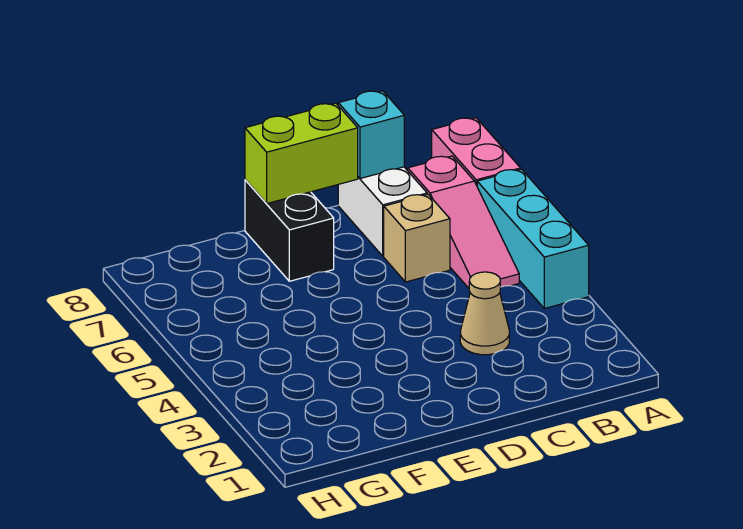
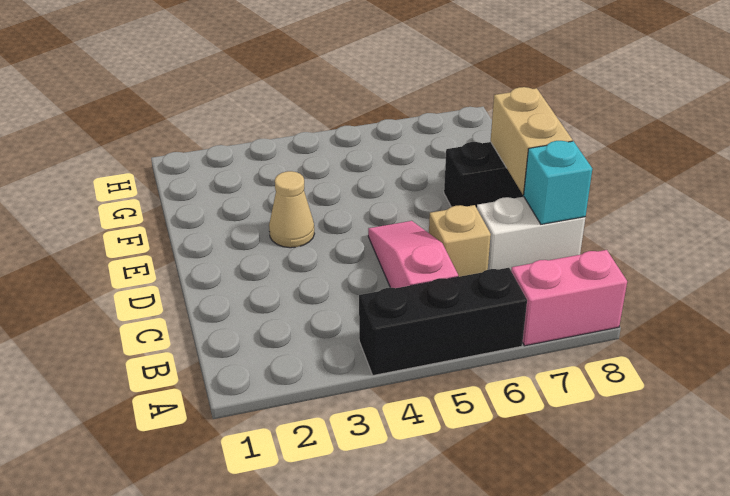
cyan brick A4:A6 level 1 -> black brick A4:A6 level 1
pink slope B5:B7 level 1 top 7 -> pink slope B5:D5 level 1 top B
tan cone C3 level 1 -> tan cone E3 level 1
lime brick D8:E8 level 2 -> tan brick D8:E8 level 2

